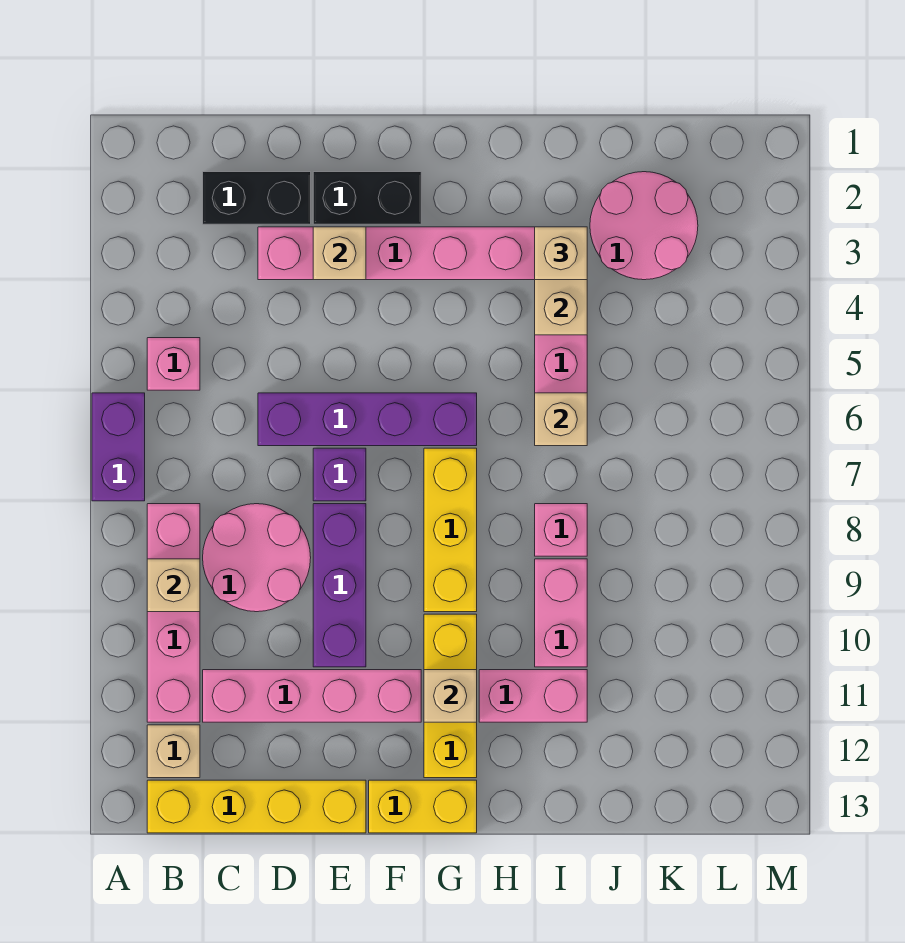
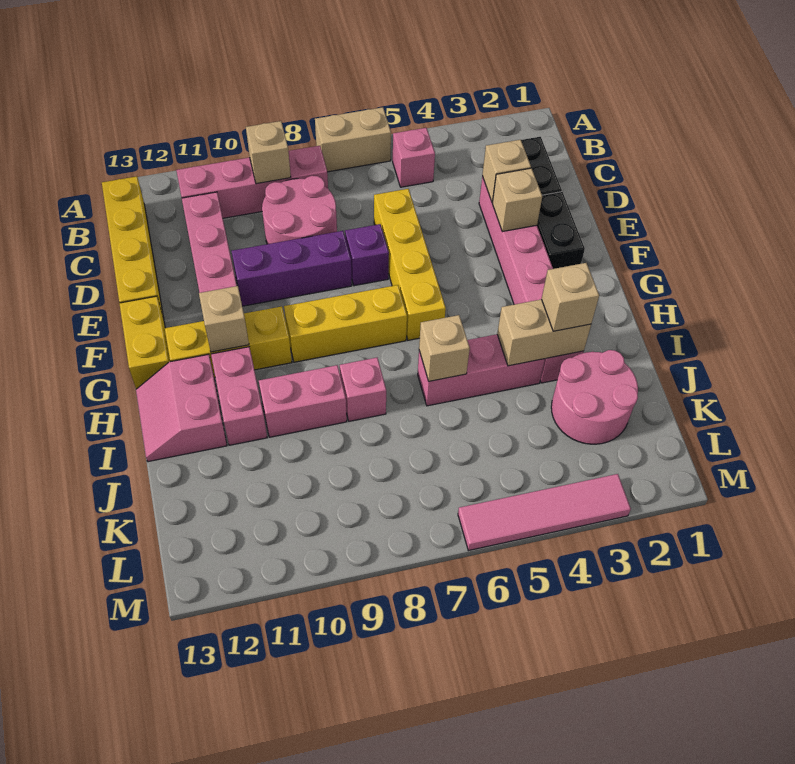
purple brick A6:A7 level 1 -> tan brick A6:A7 level 1
tan brick B12 level 1 -> tan brick D3 level 2
purple brick D6:G6 level 1 -> yellow brick D6:G6 level 1
none -> pink slope H12:I13 level 1 top 12
none -> pink tile M3:M6 level 1

